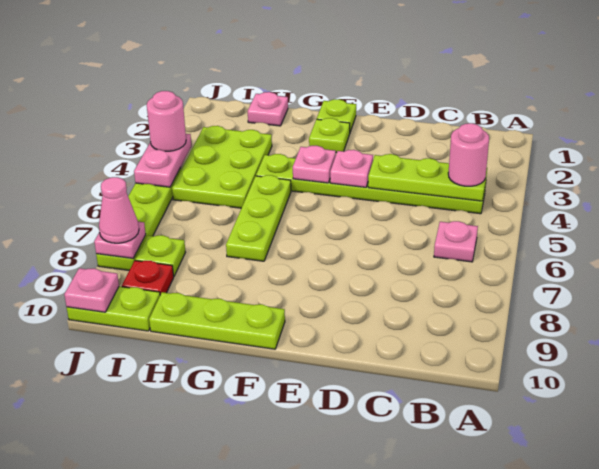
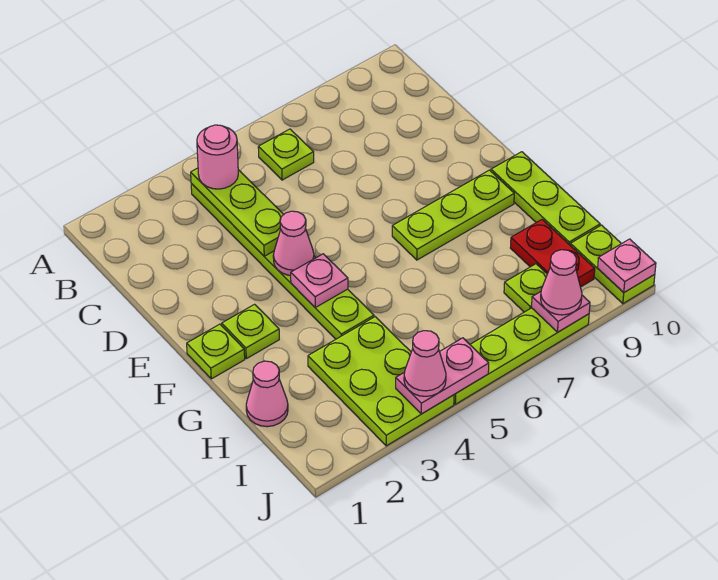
pink plate B6 level 1 -> lime plate B6 level 1
pink plate E4 level 2 -> pink cone E4 level 2
lime plate G5:G7 level 1 -> lime plate F7:F9 level 1
pink plate H1 level 1 -> pink cone H1 level 1
lime plate H3:I5 level 1 -> lime plate H3:J4 level 1
red plate I9 level 1 -> red plate H9:I9 level 1
pink round brick J4 level 3 -> pink cone J4 level 3

